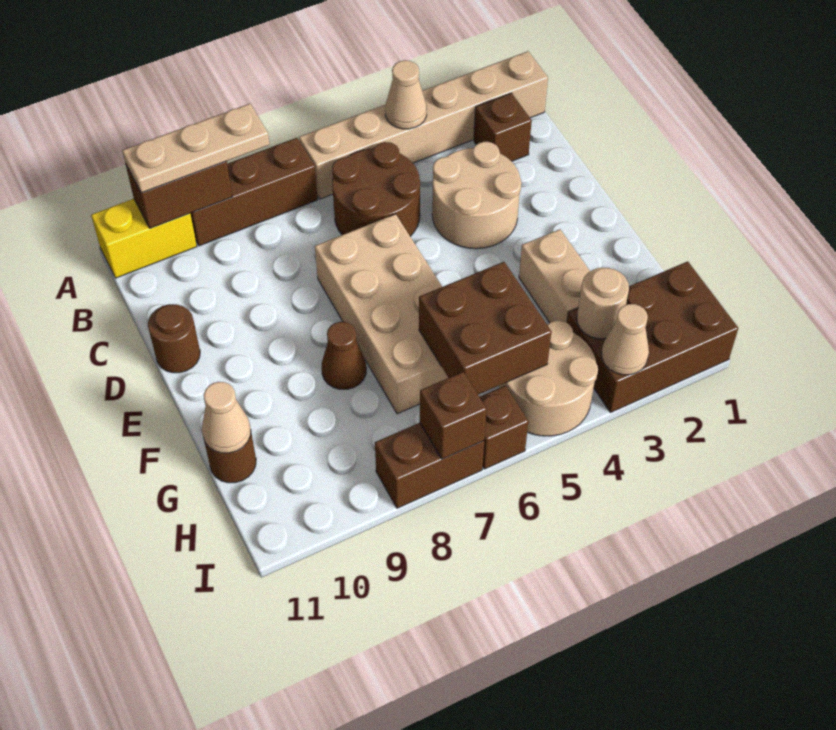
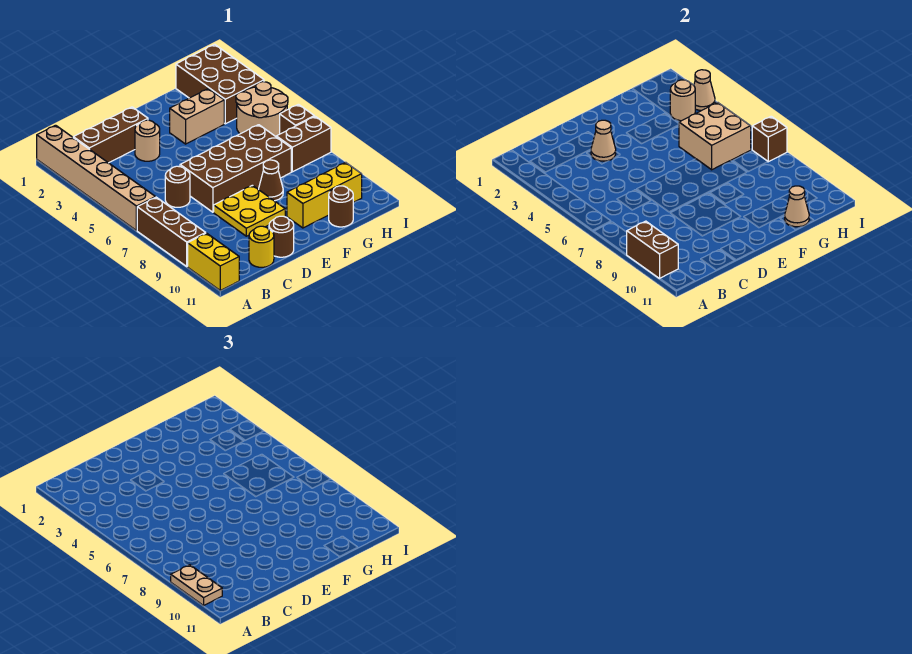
tan cone A4 level 2 -> tan cone D3 level 2
tan plate A8:A10 level 3 -> tan plate A9:A10 level 3
brown brick B2 level 1 -> brown brick B2:D2 level 1
brown round brick B5:C6 level 1 -> brown round brick C6 level 1
tan round brick C3:D4 level 1 -> tan round brick D3 level 1
none -> yellow round brick C11 level 1
tan brick D6:G7 level 1 -> brown brick D6:G7 level 1
none -> yellow plate D8:E9 level 1
none -> yellow brick F10:H10 level 1
brown brick G5:H6 level 2 -> tan brick G5:H6 level 2
brown brick I7:I8 level 1 -> brown brick H7:I7 level 1

